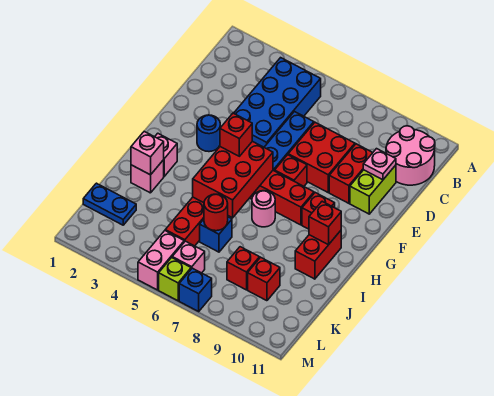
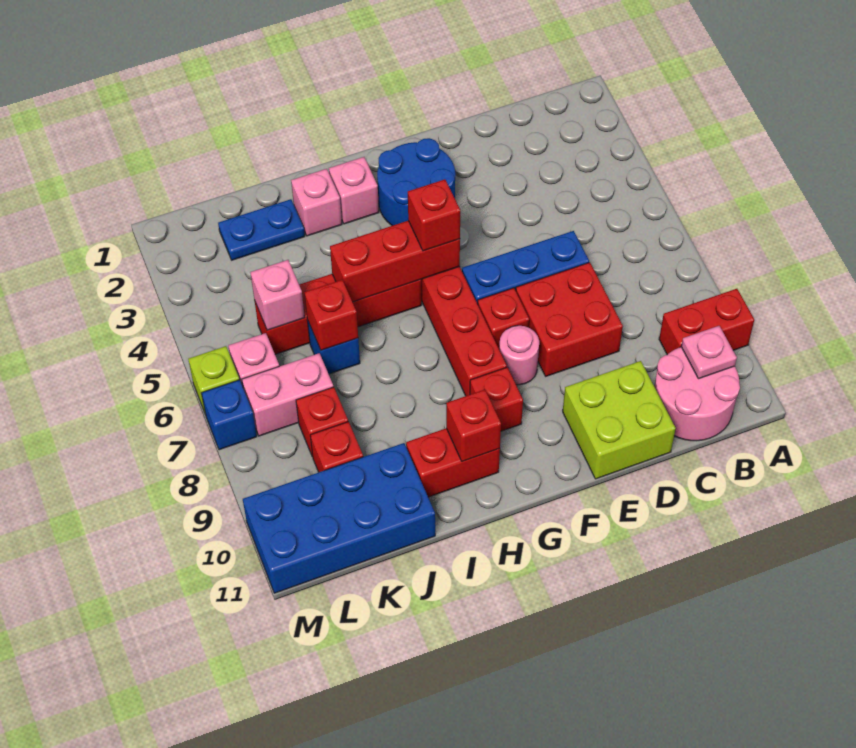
blue brick B4:E5 level 1 -> blue brick J10:M11 level 1
red brick D9:E9 level 1 -> red brick A9:B9 level 1
lime brick D10:E10 level 1 -> lime brick D10:E11 level 1
pink plate D10 level 2 -> pink plate B10 level 2
blue round brick F3 level 1 -> blue round brick F2:G3 level 1
red brick G5:I6 level 2 -> red brick G5:I5 level 2
pink round brick H7 level 1 -> pink round brick F8 level 1
pink brick I2 level 2 -> pink brick K5 level 2
red round brick J6 level 2 -> red brick J6 level 2
blue plate K1:K2 level 1 -> blue plate J2:K2 level 1
pink brick L5:M5 level 1 -> pink brick K7:L7 level 1

